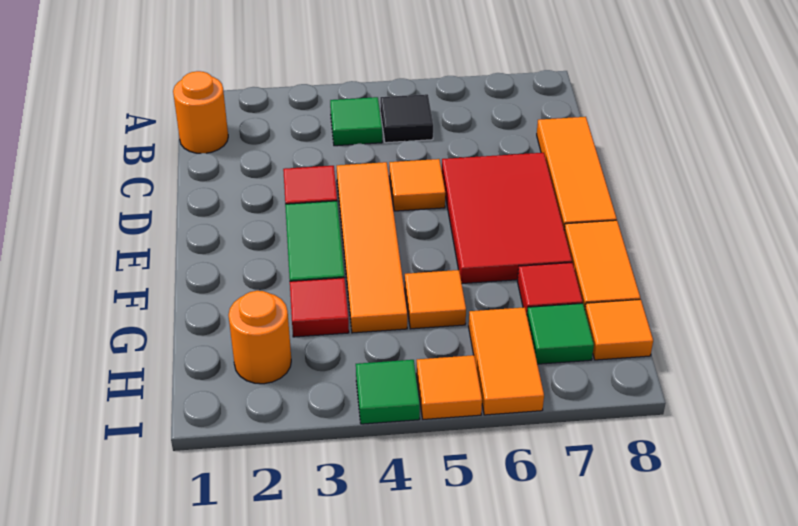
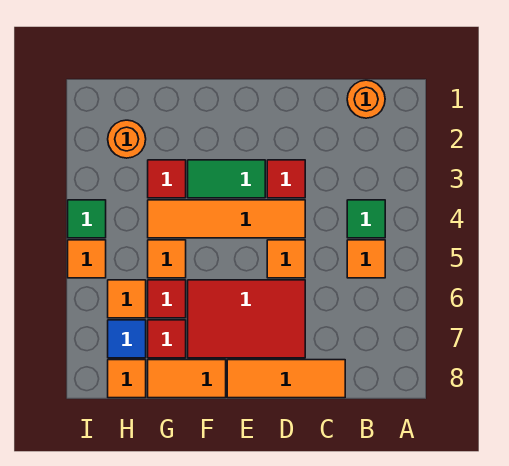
black tile B5 level 1 -> orange tile B5 level 1
none -> red tile G6 level 1
orange tile H6:I6 level 1 -> orange tile H6 level 1
green tile H7 level 1 -> blue tile H7 level 1

